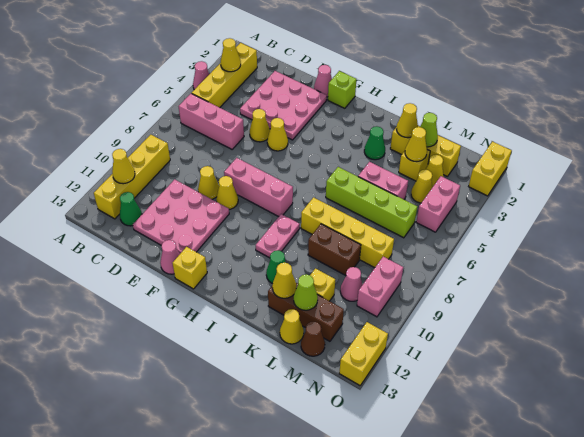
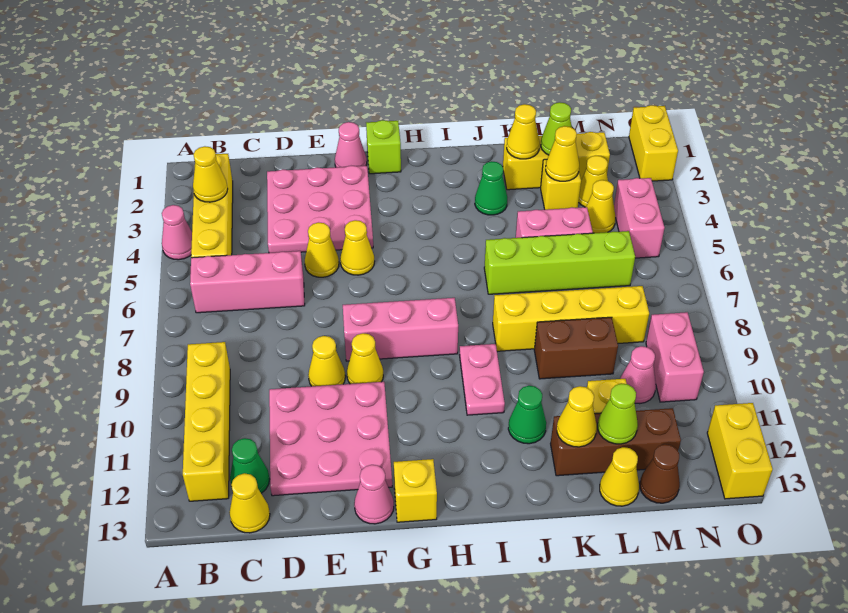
yellow cone B11 level 2 -> yellow cone C13 level 1

